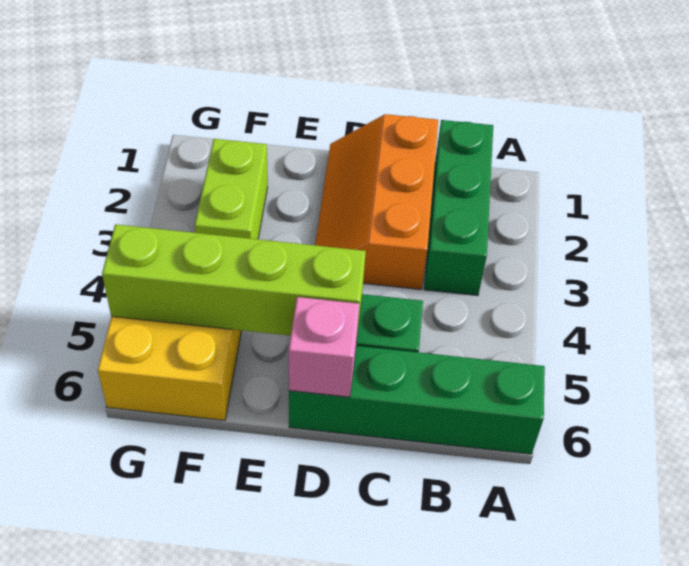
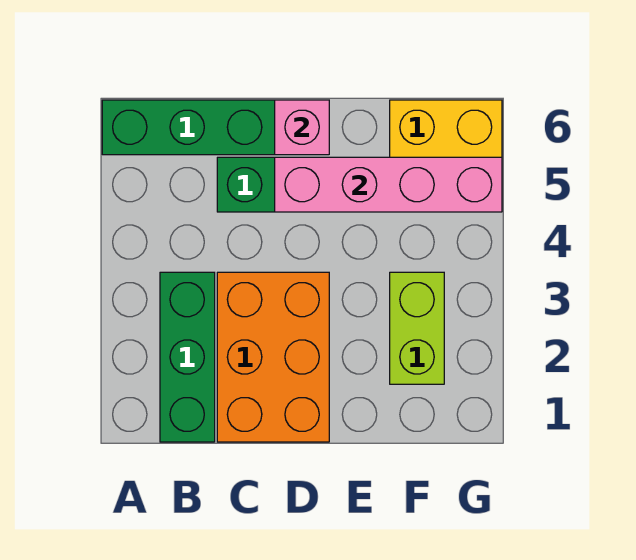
orange slope C1:D3 level 1 top C -> orange brick C1:D3 level 1
lime brick D5:G5 level 2 -> pink brick D5:G5 level 2

